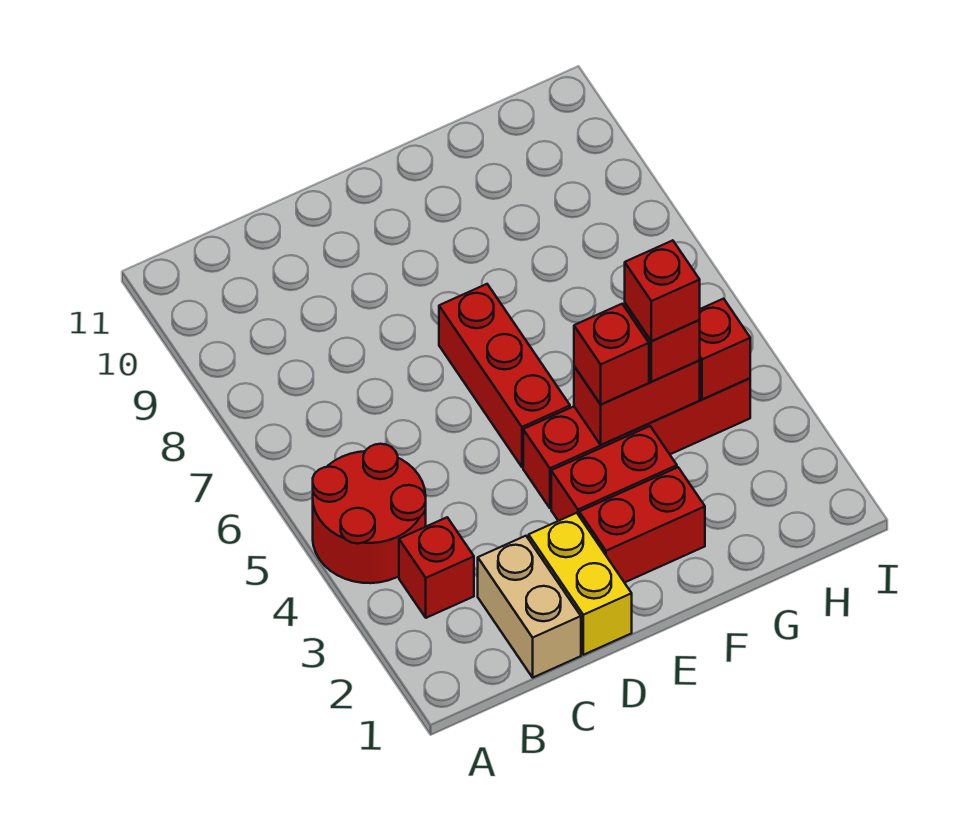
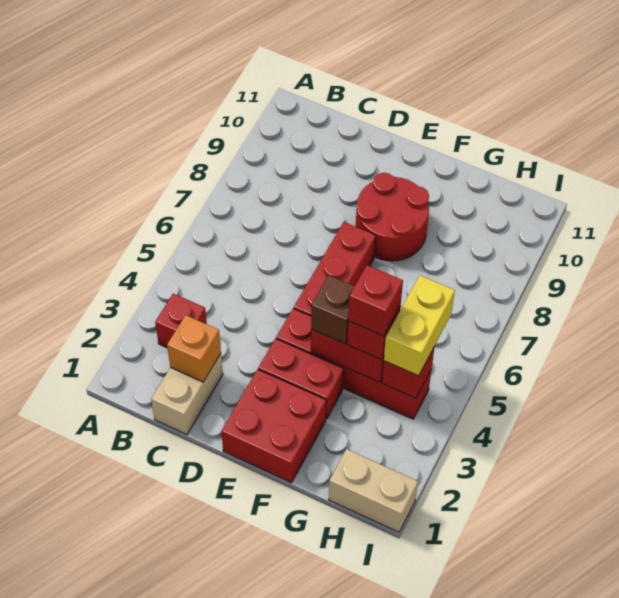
red round brick A4:B5 level 1 -> red round brick E8:F9 level 1
none -> orange brick C2 level 2
yellow brick D1:D2 level 1 -> yellow brick H4:H5 level 3
red brick E2:F2 level 1 -> red brick E1:F2 level 1
red brick F4 level 3 -> brown brick F4 level 3
none -> tan brick H1:I1 level 1

